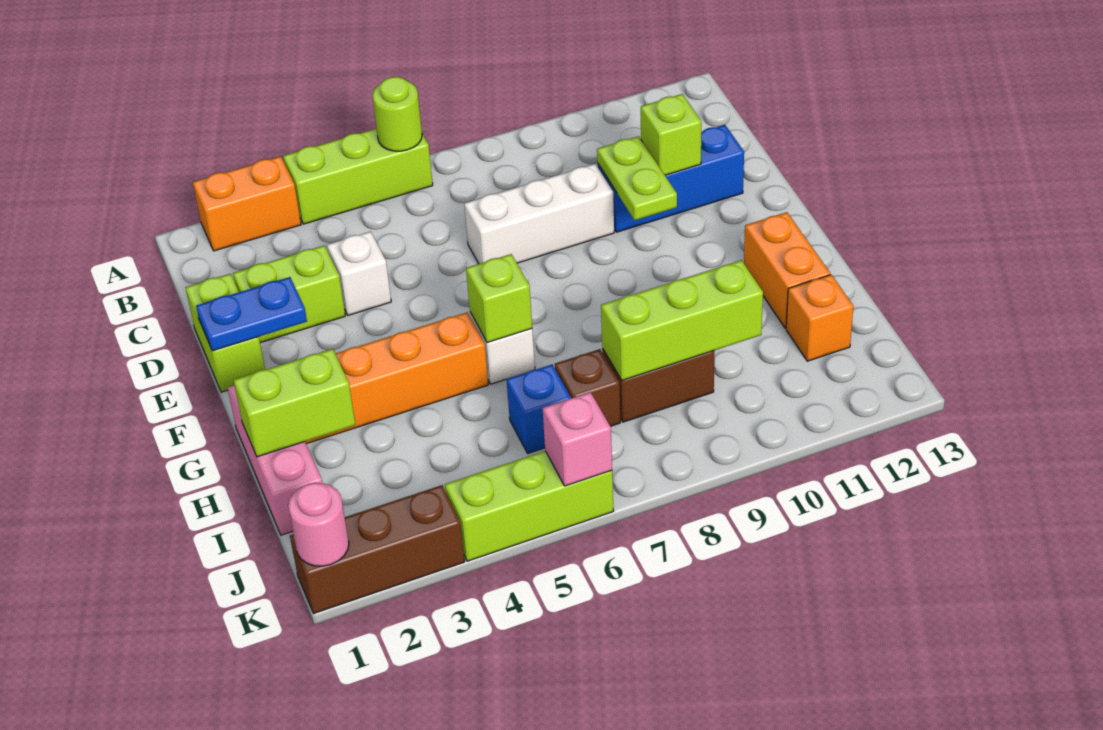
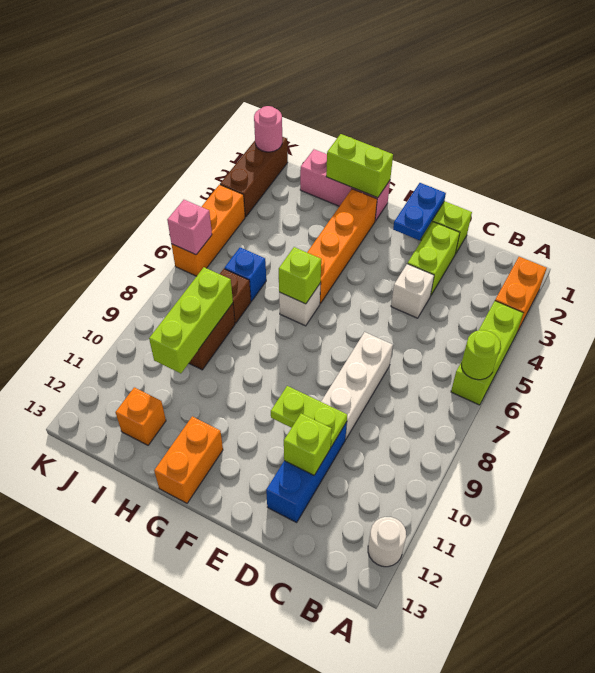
none -> white round brick A12 level 1
orange brick G12:H12 level 1 -> orange brick G12:G13 level 1
lime brick H1:H2 level 2 -> lime brick G1:H1 level 2
lime brick K4:K6 level 1 -> orange brick K4:K6 level 1

